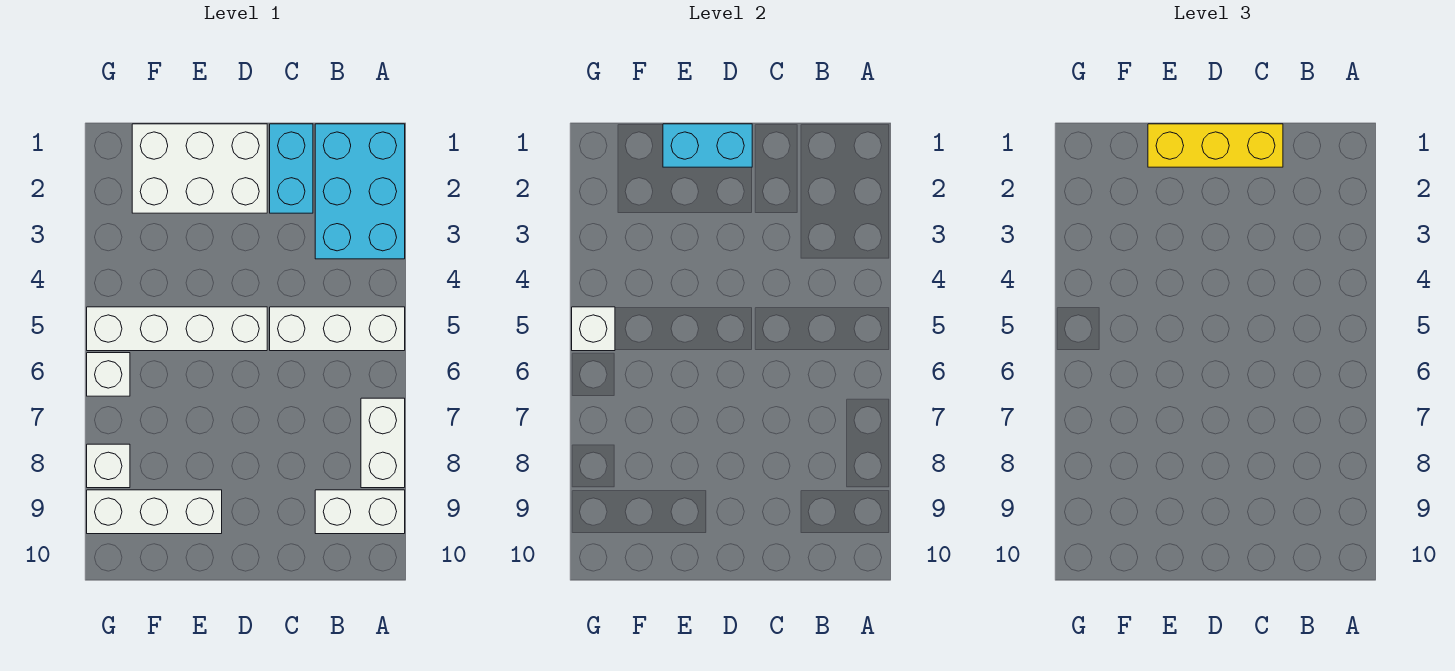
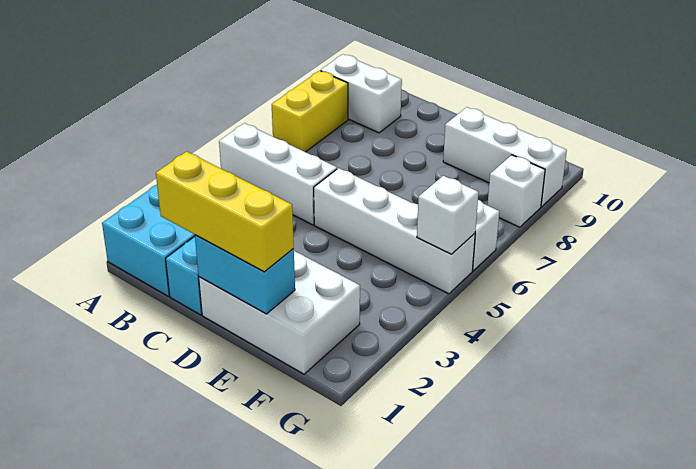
white brick A7:A8 level 1 -> yellow brick A7:A8 level 1

